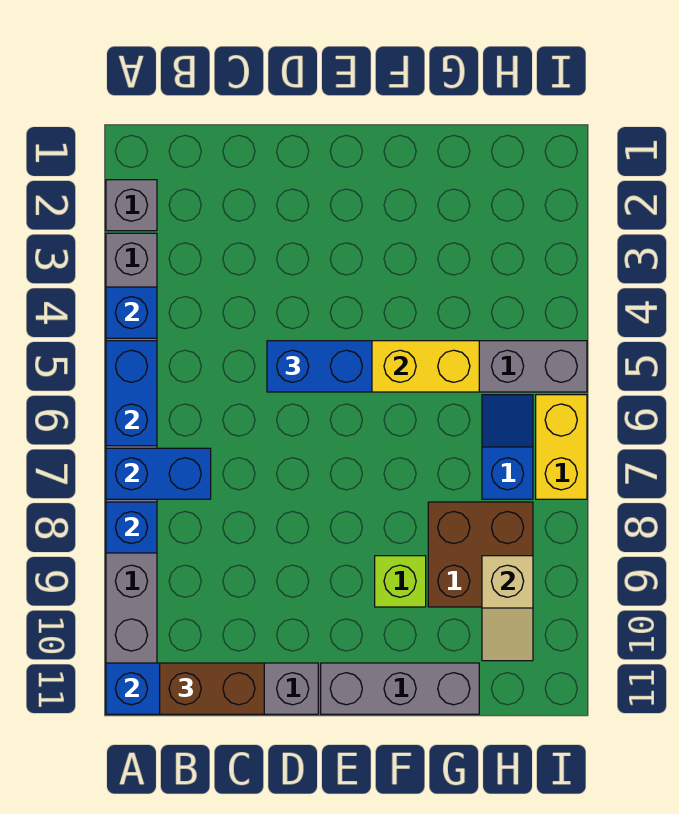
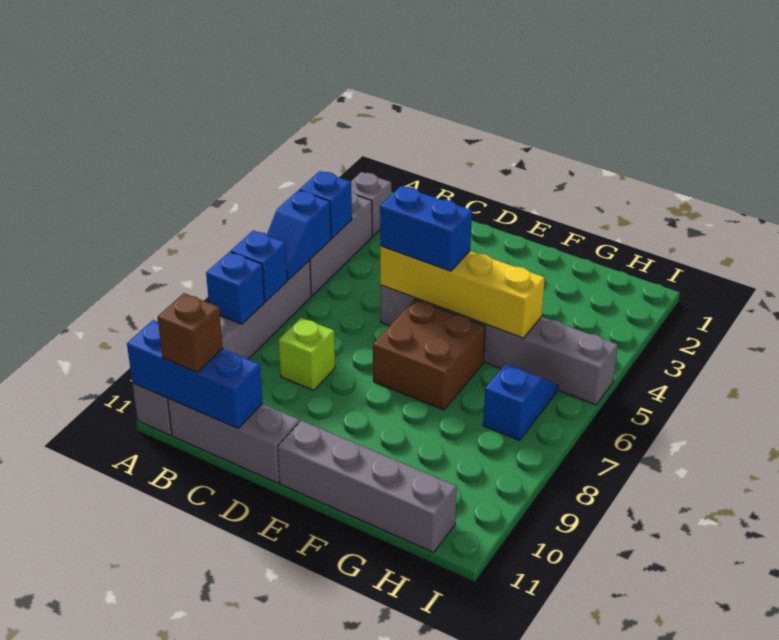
blue brick A5:A6 level 2 -> blue slope A5:A6 level 2 top 5
blue brick A7:B7 level 2 -> blue brick A7 level 2
brown brick B11:C11 level 3 -> brown brick B11 level 3
grey brick E11:G11 level 1 -> grey brick E11:H11 level 1
lime brick F9 level 1 -> lime brick C8 level 1
brown brick G8:H9 level 1 -> brown brick E6:F7 level 1
tan slope H9:H10 level 2 top 9 -> none
yellow brick I6:I7 level 1 -> none

